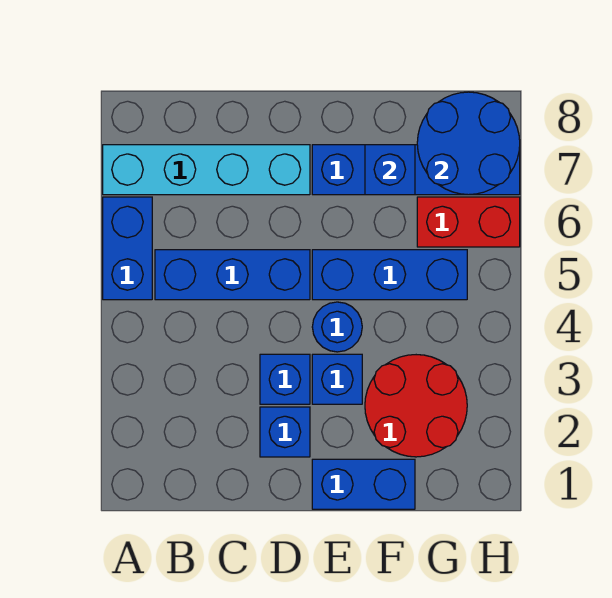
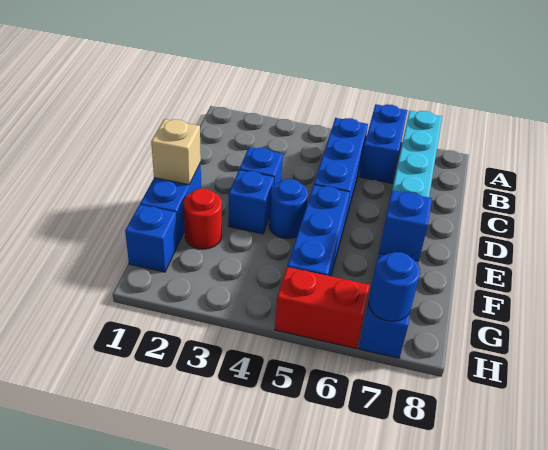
blue brick A5:A6 level 1 -> blue brick A6:B6 level 1
blue brick D2 level 1 -> blue brick G1 level 1
none -> tan brick E1 level 2
red round brick F2:G3 level 1 -> red round brick F2 level 1
red brick G6:H6 level 1 -> red brick H5:H6 level 1
blue round brick G7:H8 level 2 -> blue round brick H7 level 2

